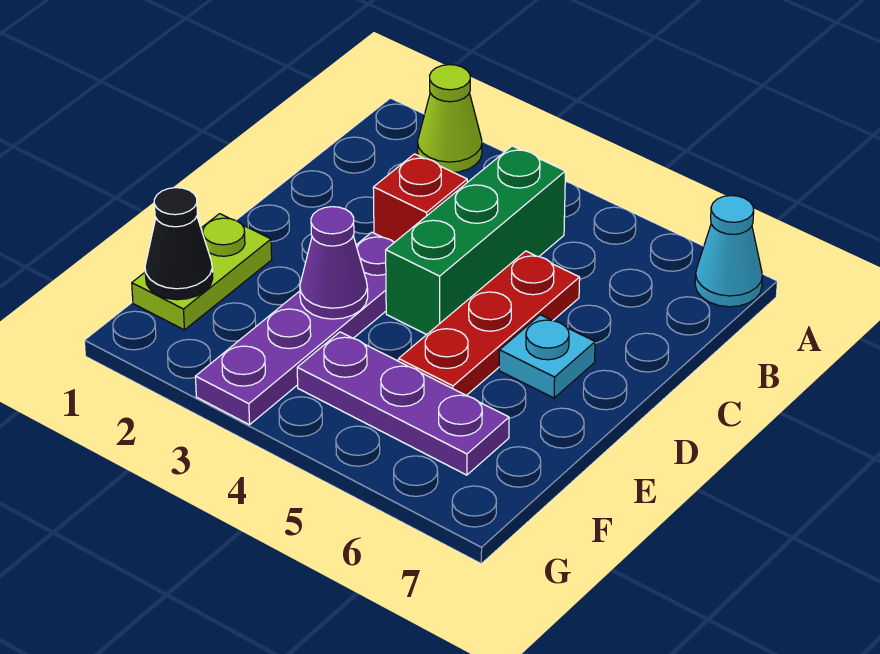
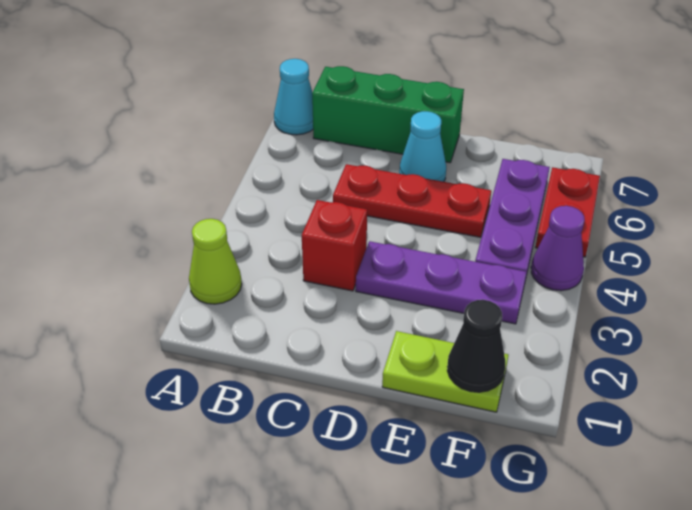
green brick B4:D4 level 1 -> green brick B7:D7 level 1
purple plate D3:G3 level 1 -> purple plate D3:F3 level 1
cyan plate D6 level 1 -> cyan cone D6 level 1
purple cone E3 level 2 -> purple cone G4 level 1
none -> red plate G5:G6 level 1

